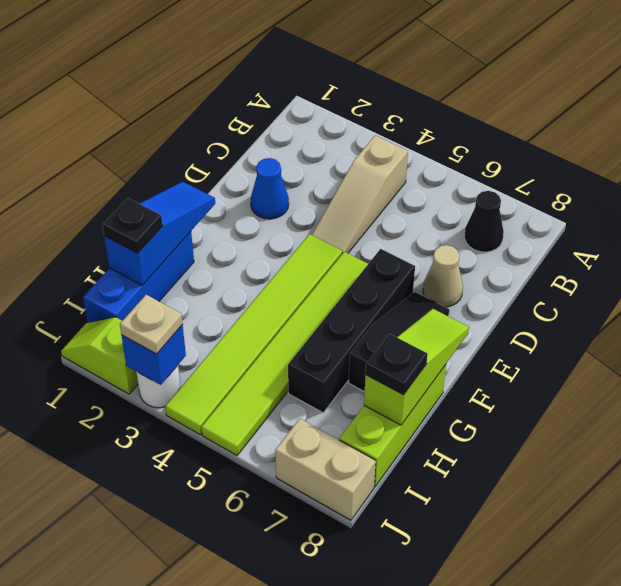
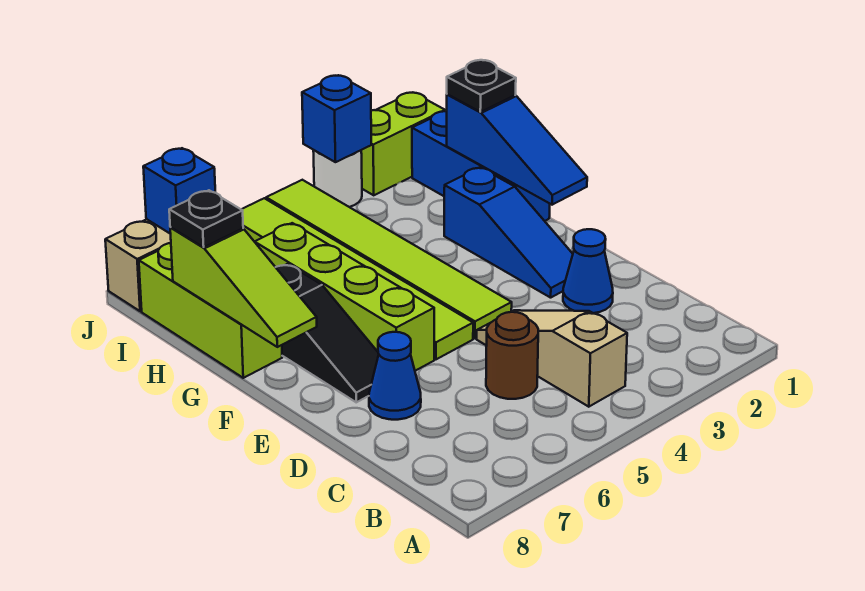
black cone B7 level 1 -> none
none -> brown round brick C5 level 1
tan cone D7 level 1 -> blue cone D7 level 1
none -> blue slope E2:G2 level 1 top G
black brick E6:H6 level 1 -> lime brick E6:H6 level 1
lime slope J1:J2 level 1 top 2 -> lime brick J1:J2 level 1
tan plate J3 level 3 -> none
none -> blue brick J7 level 2

